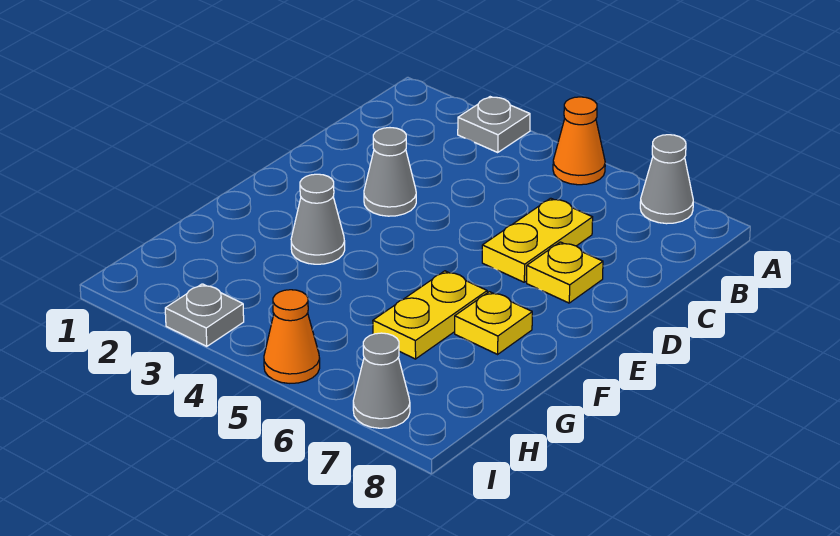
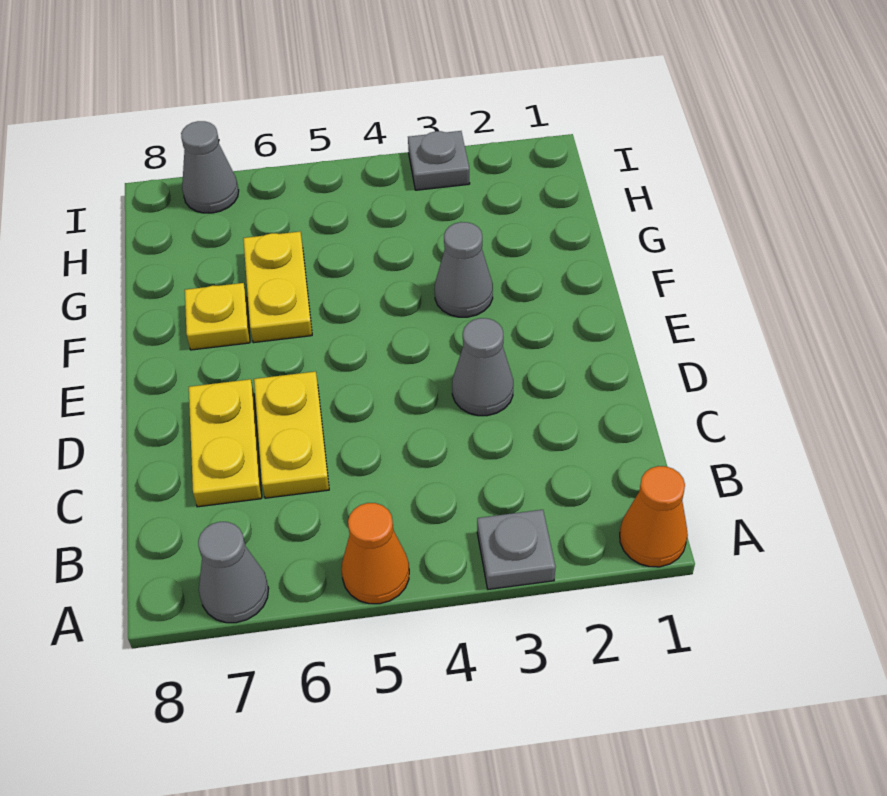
yellow plate D7 level 1 -> yellow plate C7:D7 level 1
orange cone I5 level 1 -> orange cone A1 level 1

